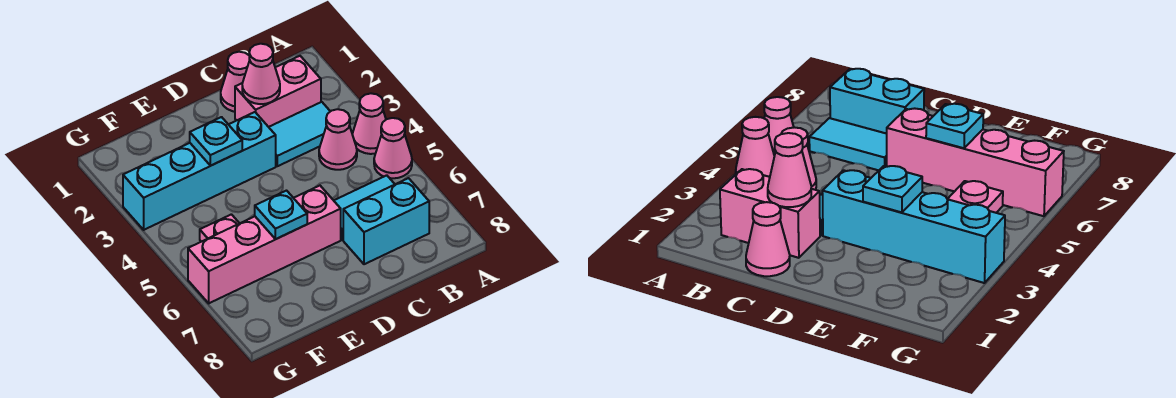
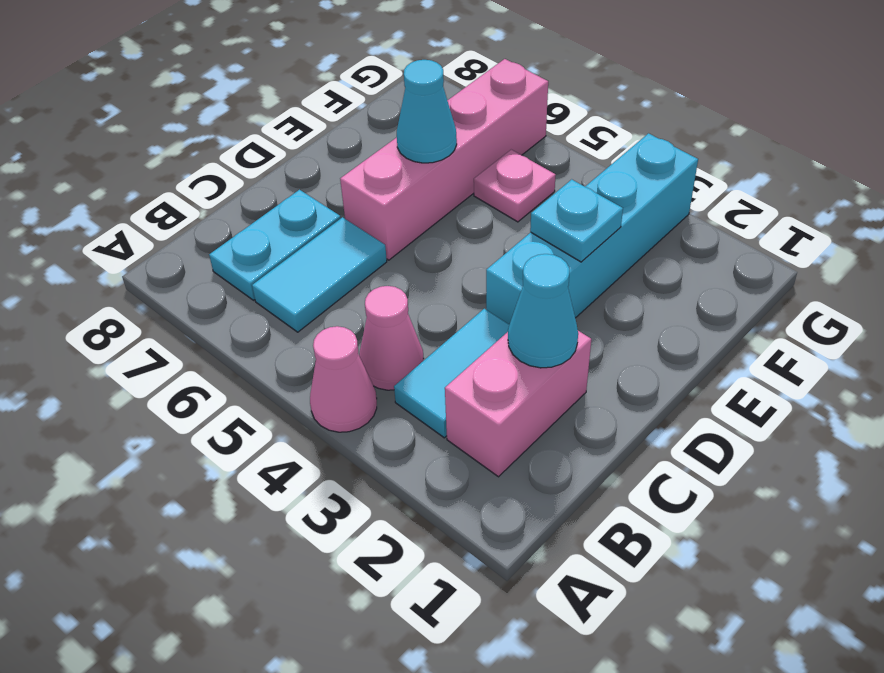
pink cone A5 level 1 -> none
cyan brick B7:C7 level 1 -> cyan plate B7:C7 level 1
pink cone C1 level 1 -> none
pink cone C2 level 2 -> cyan cone C2 level 2
cyan plate E6 level 2 -> cyan cone E6 level 2

